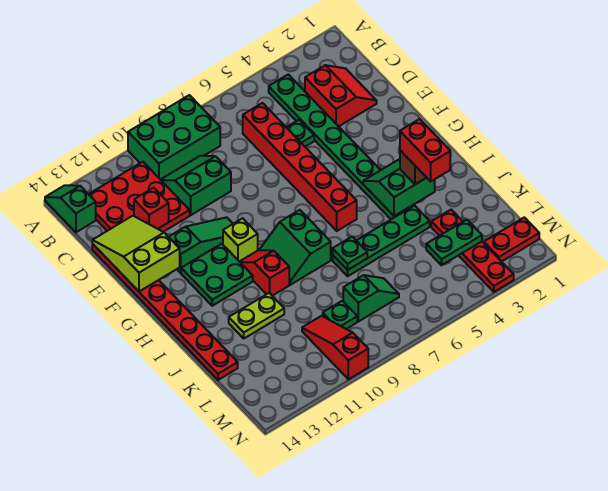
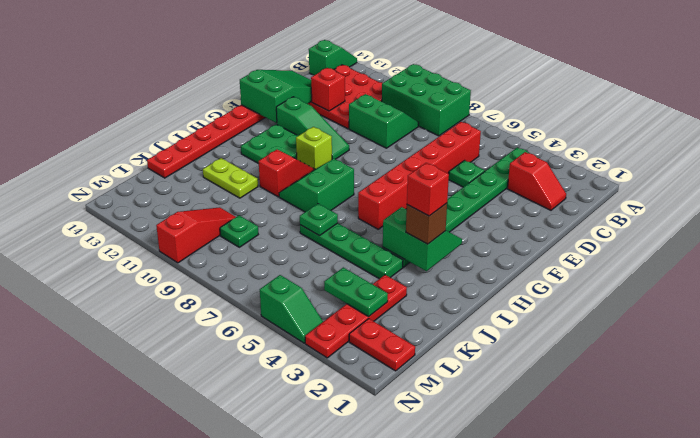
red slope C2:D3 level 1 top 3 -> red slope C2:C3 level 1 top 3
lime slope D13:F14 level 2 top F -> green slope D13:F14 level 2 top F
red brick I3:J3 level 4 -> red brick I3 level 4
green slope L7:L8 level 1 top 8 -> green slope N4:N5 level 1 top 5

